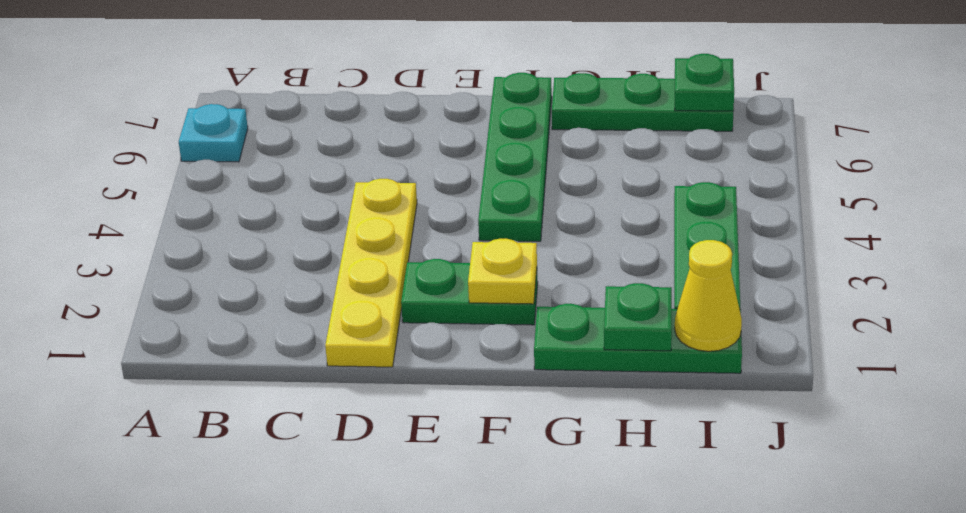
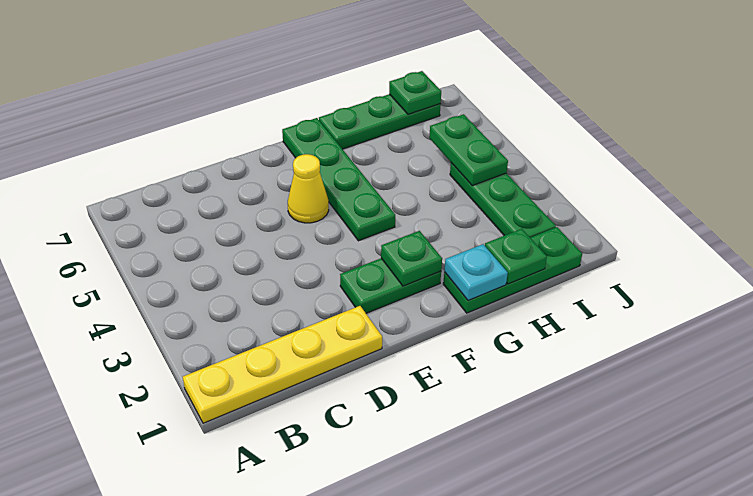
cyan plate A6 level 1 -> cyan plate G1 level 2
yellow plate D1:D4 level 1 -> yellow plate A1:D1 level 1
yellow plate F2 level 2 -> green plate F2 level 2
yellow cone I1 level 2 -> yellow cone E5 level 1
none -> green plate I4:I5 level 2

